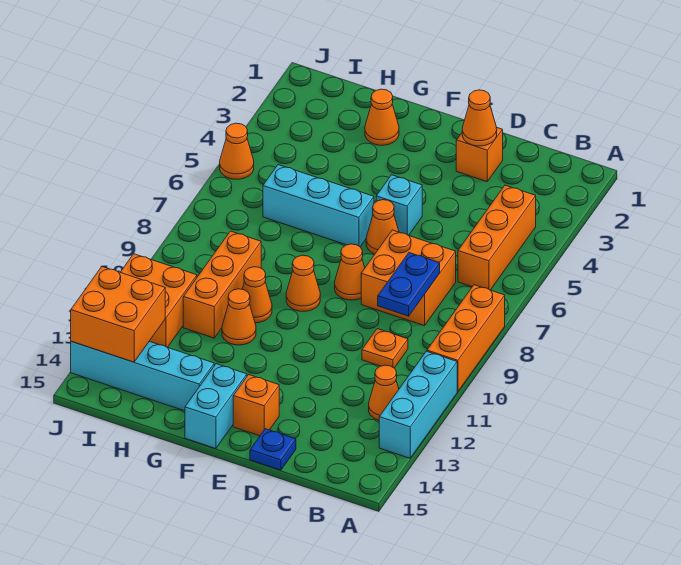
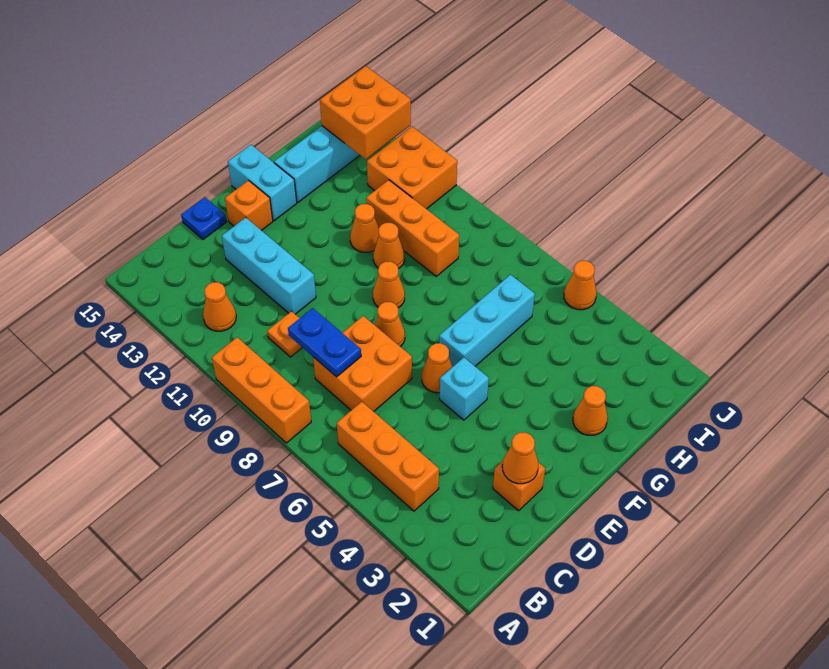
cyan brick A11:A13 level 1 -> cyan brick D11:D13 level 1

